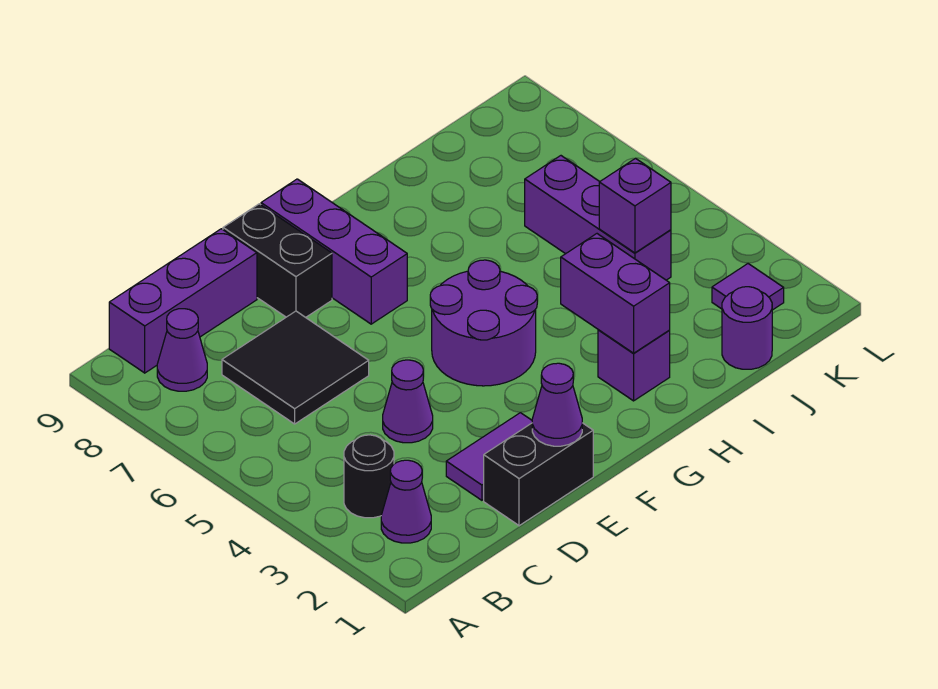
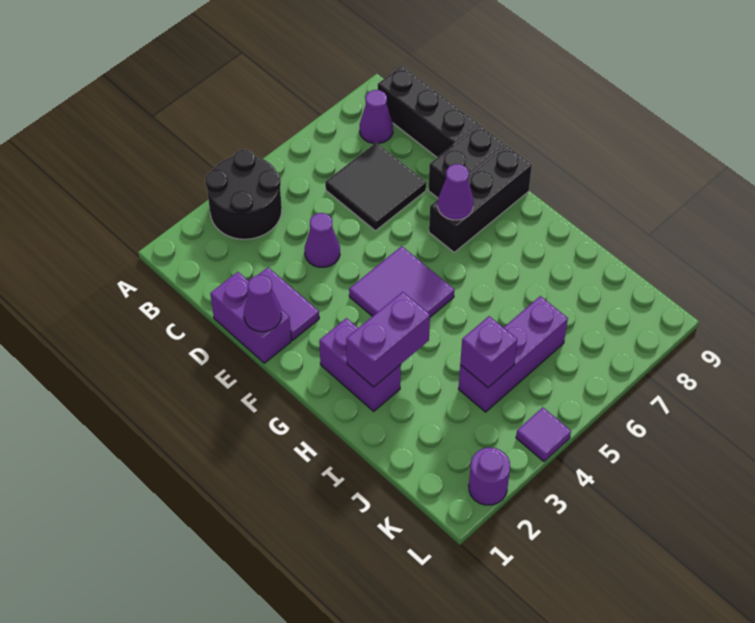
purple cone B2 level 1 -> purple cone F7 level 2
black round brick B3 level 1 -> black round brick A3:B4 level 1
purple brick B9:D9 level 1 -> black brick B9:D9 level 1
black brick D1:E1 level 1 -> purple brick D1:E1 level 1
purple round brick F4:G5 level 1 -> purple tile F4:G5 level 1
purple brick F7:F9 level 1 -> black brick F7:F9 level 1
purple brick H2 level 1 -> purple brick G2:H2 level 1
purple round brick J1 level 1 -> purple round brick L2 level 1
purple tile K2 level 1 -> purple tile L4 level 1

